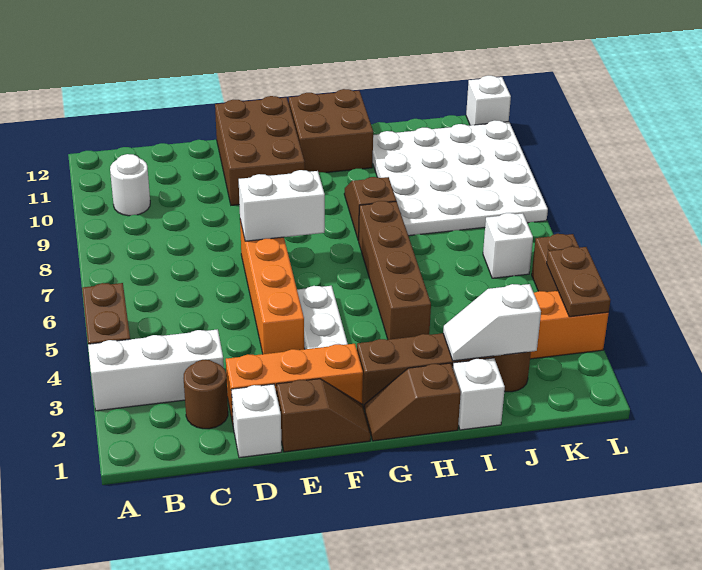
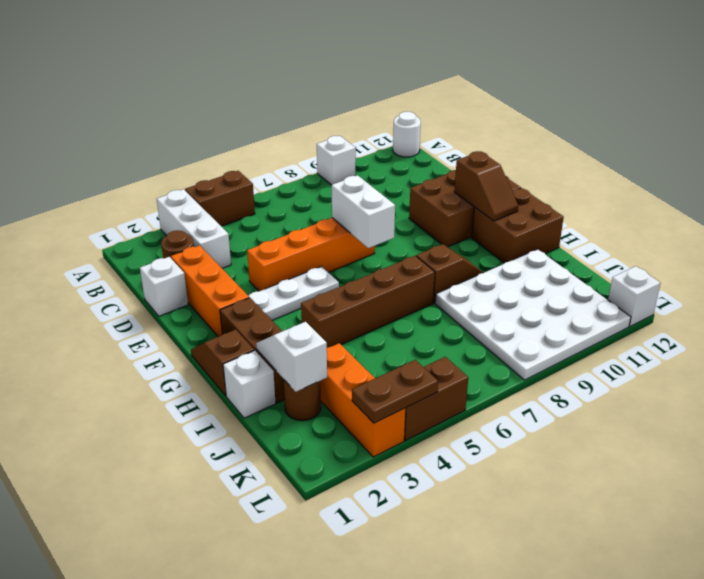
white round brick B10 level 1 -> white round brick A12 level 1
brown slope E1:F1 level 1 top E -> brown slope F11:G11 level 2 top F
white brick K6 level 1 -> white brick A9 level 1

